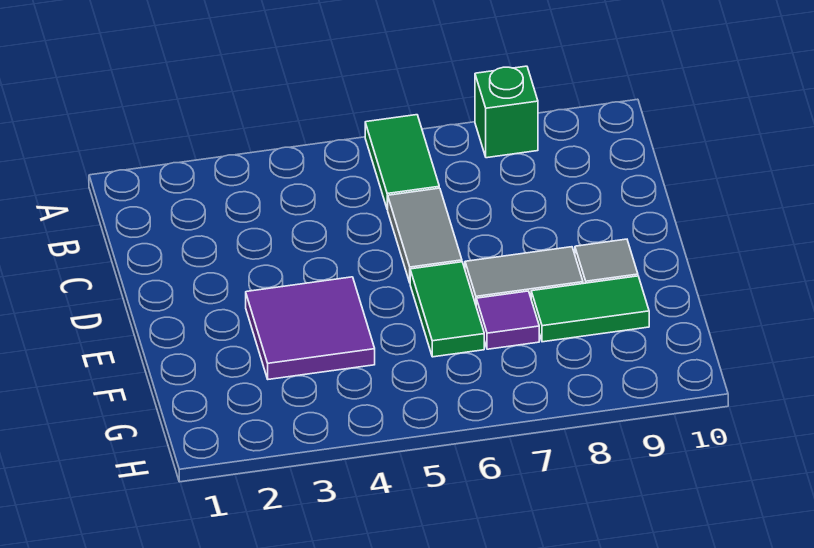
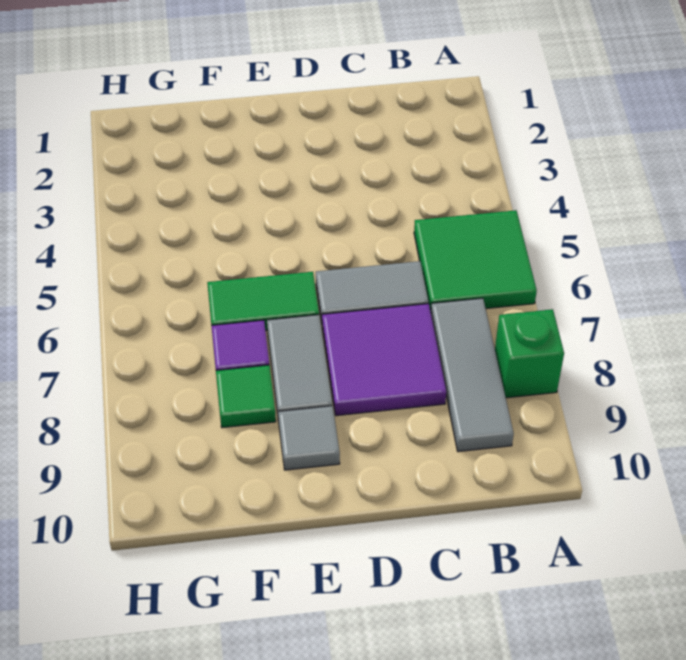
green tile A6:B6 level 1 -> green tile A5:B6 level 1
none -> grey tile B7:B9 level 1
purple tile E3:F4 level 1 -> purple tile C7:D8 level 1
green tile F8:F9 level 1 -> green tile F8 level 1

